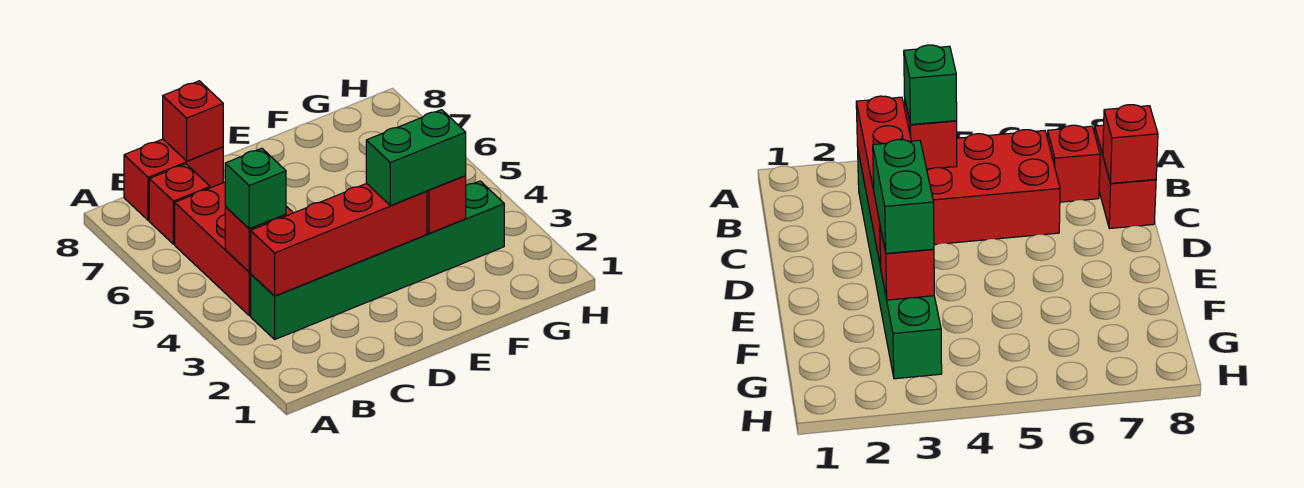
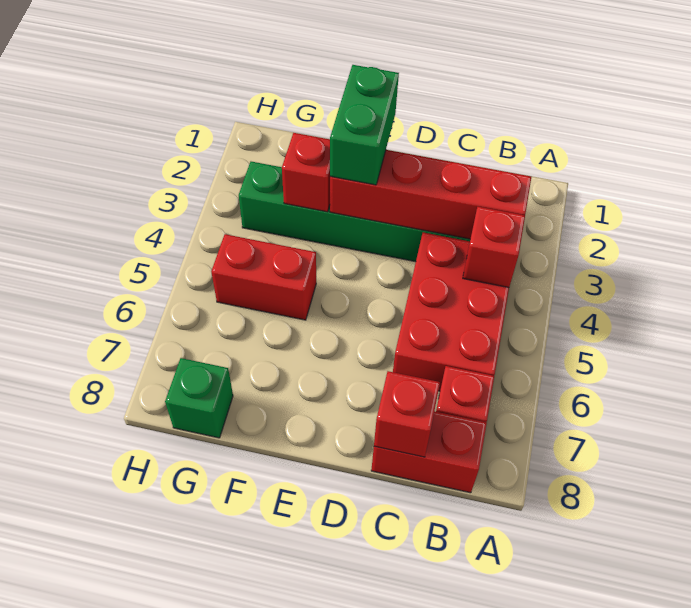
green brick B4 level 3 -> green brick G8 level 1
green brick E3:F3 level 3 -> green brick E2:E3 level 3
none -> red brick F5:G5 level 1

